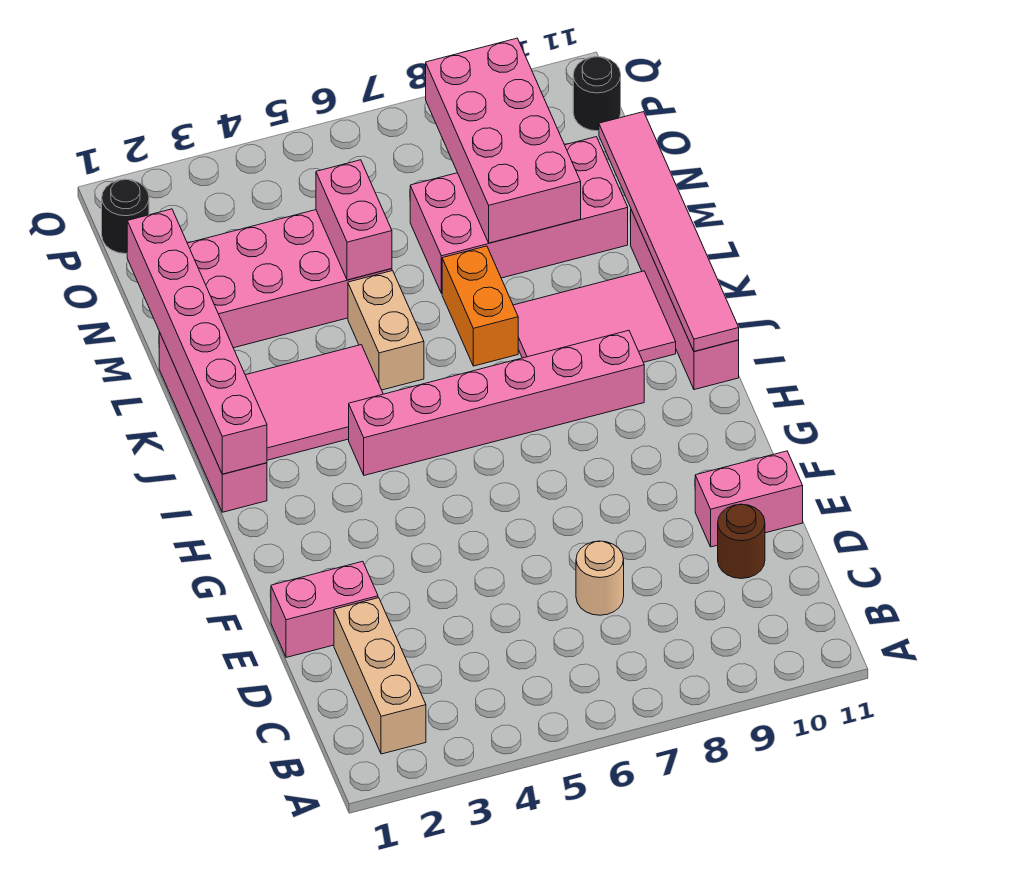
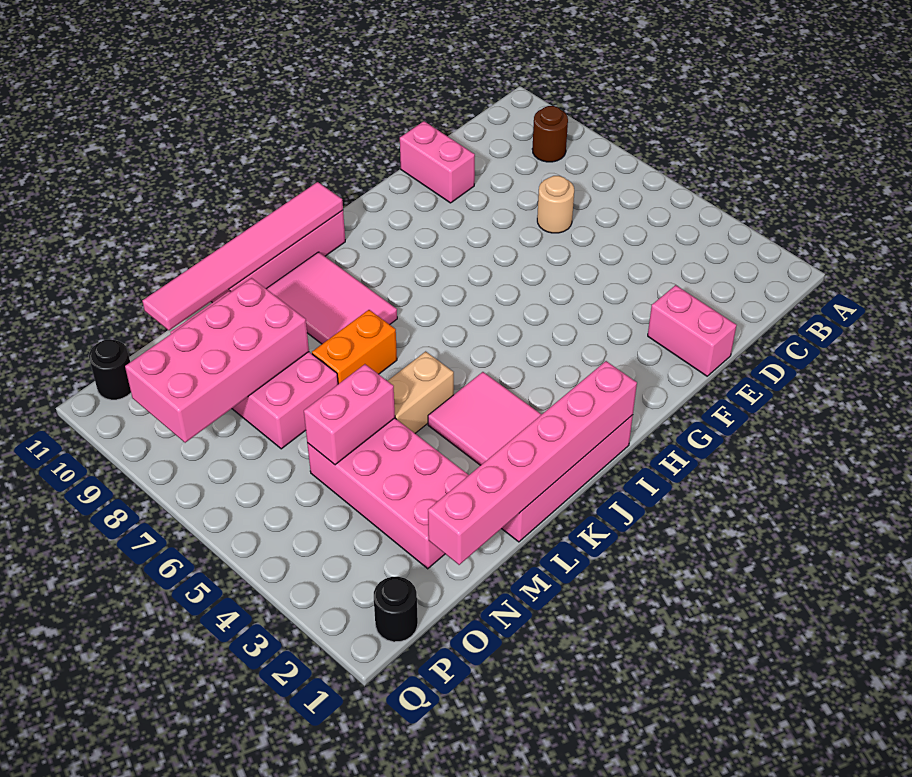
tan brick B2:D2 level 1 -> none
brown round brick D10 level 1 -> brown round brick B9 level 1
pink brick I4:I9 level 1 -> none

